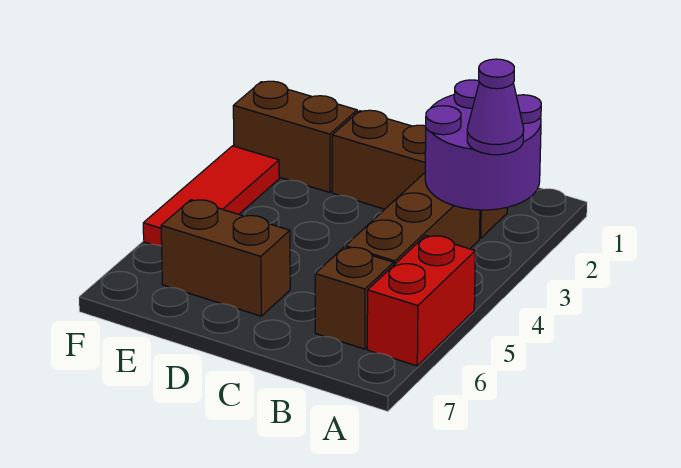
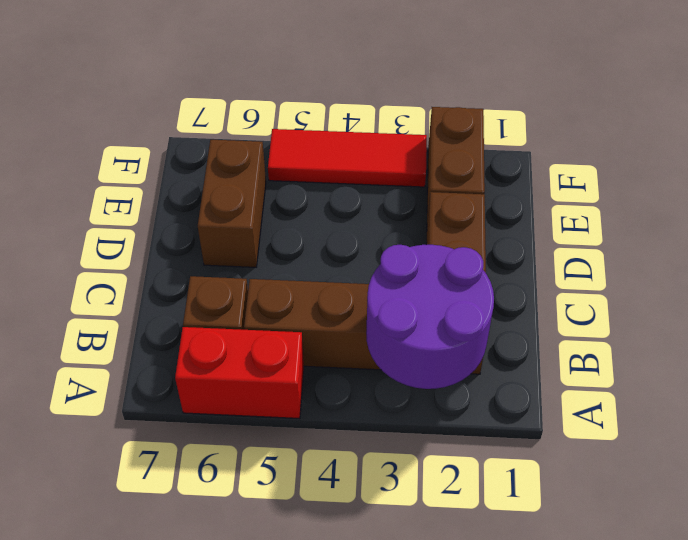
purple cone A3 level 3 -> none

